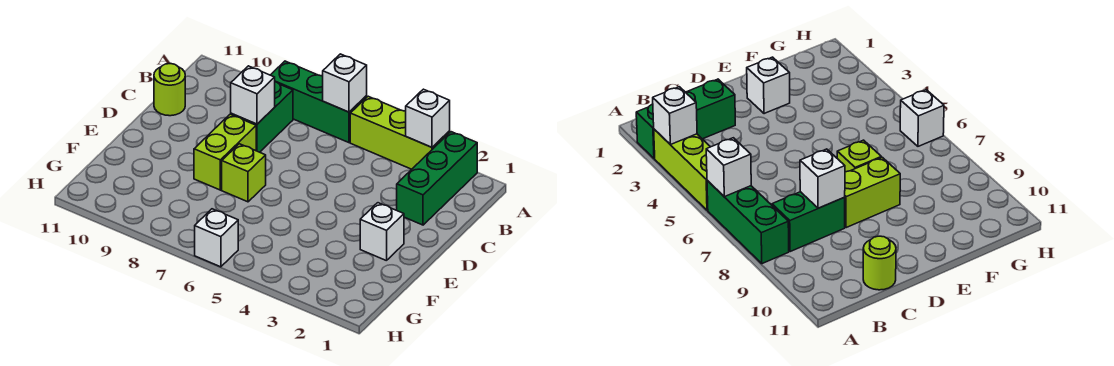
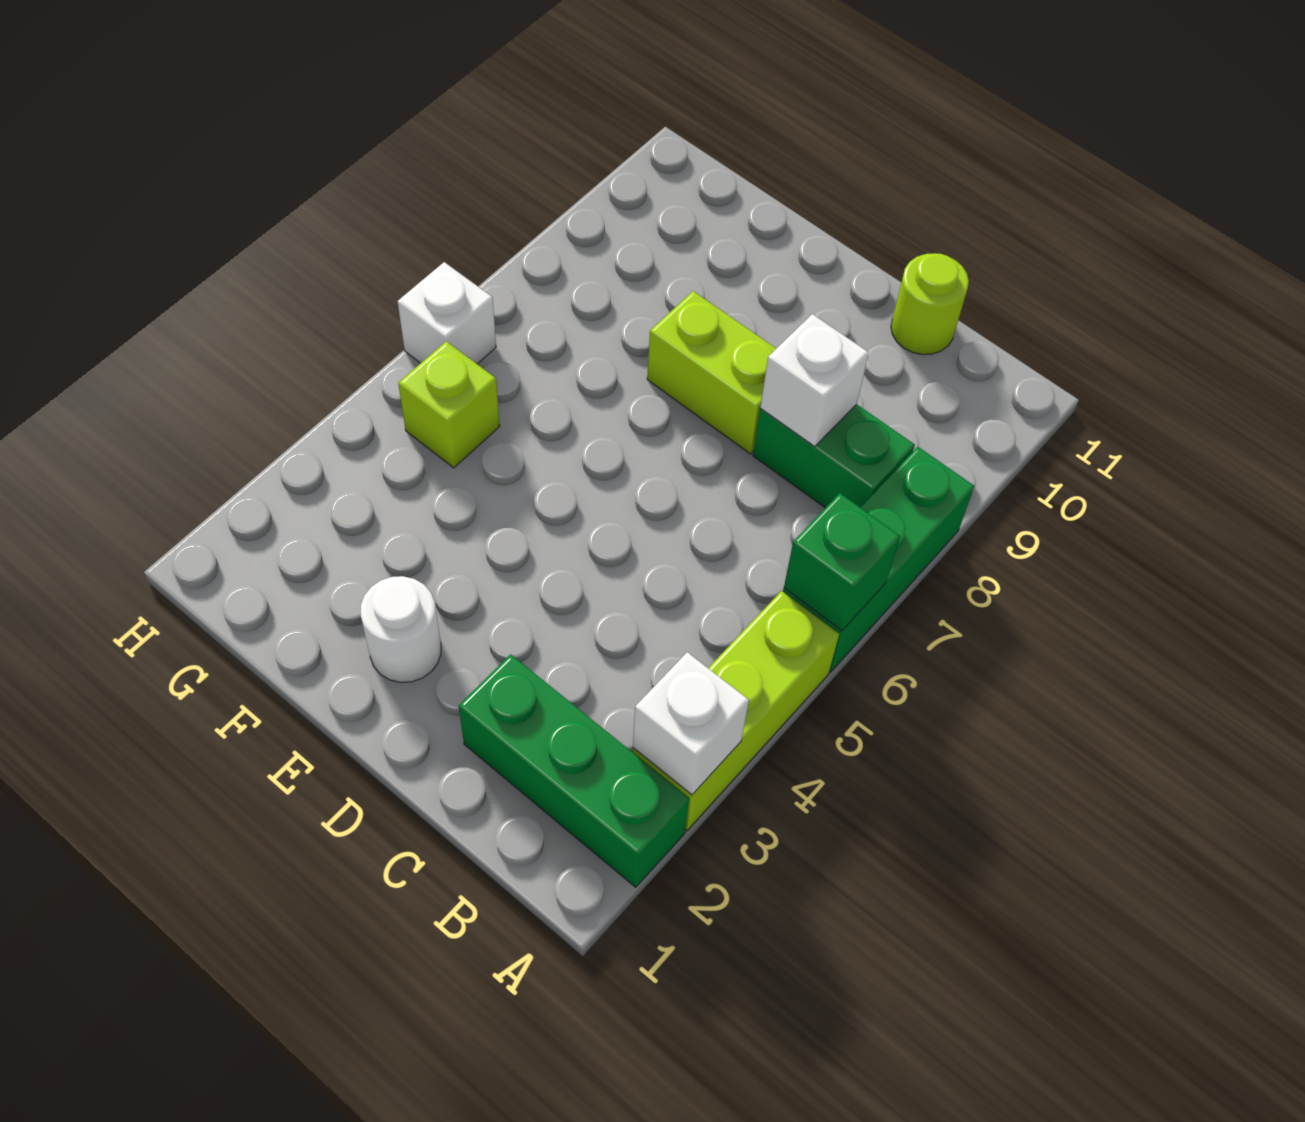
white brick A6 level 2 -> green brick A6 level 2
white brick E2 level 1 -> white round brick E2 level 1
lime brick E7 level 1 -> lime brick G5 level 1

